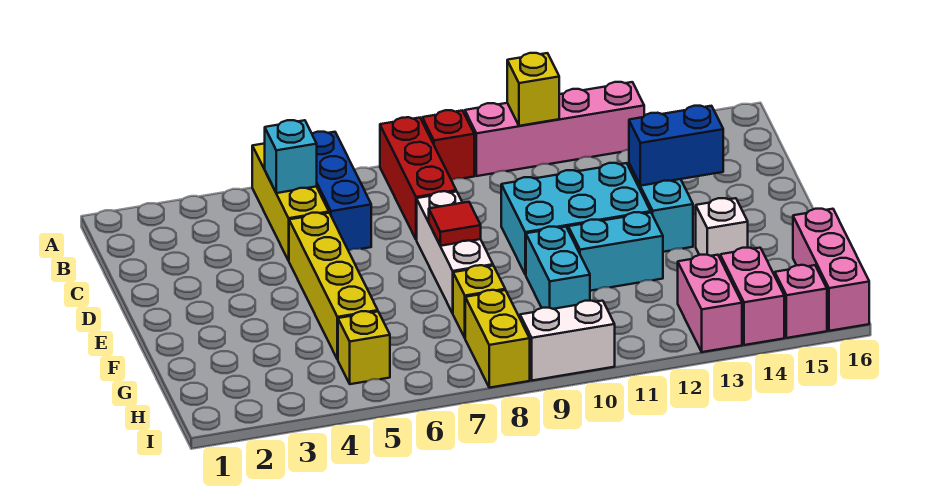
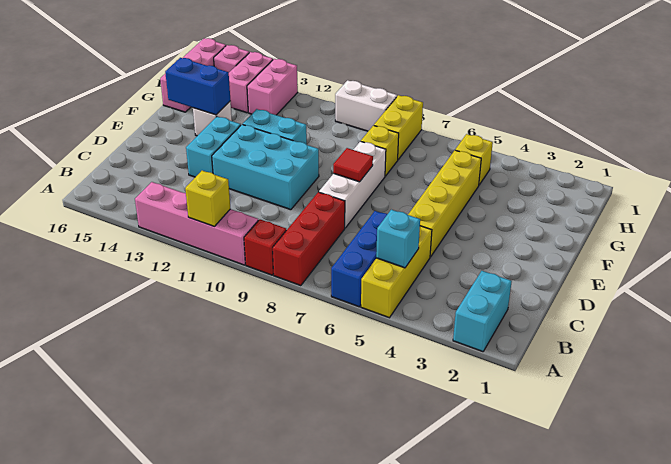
blue brick D13:D14 level 2 -> blue brick F14:F15 level 2
cyan brick F10:G10 level 1 -> cyan brick A2:B2 level 1

